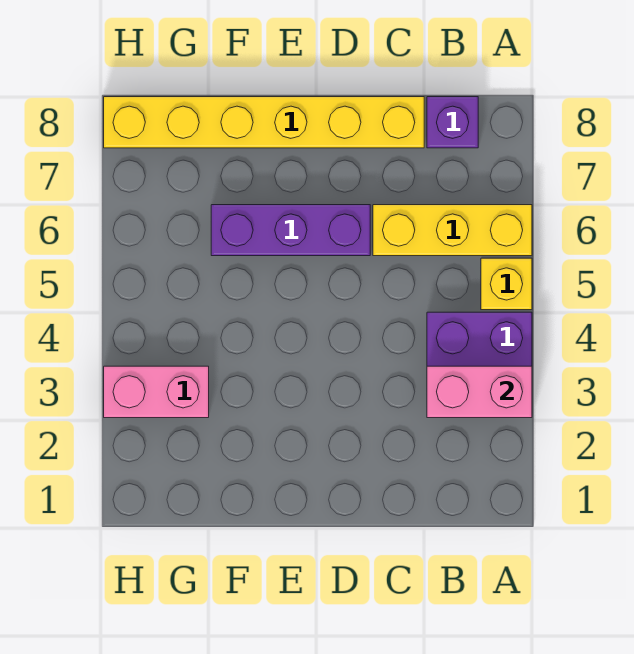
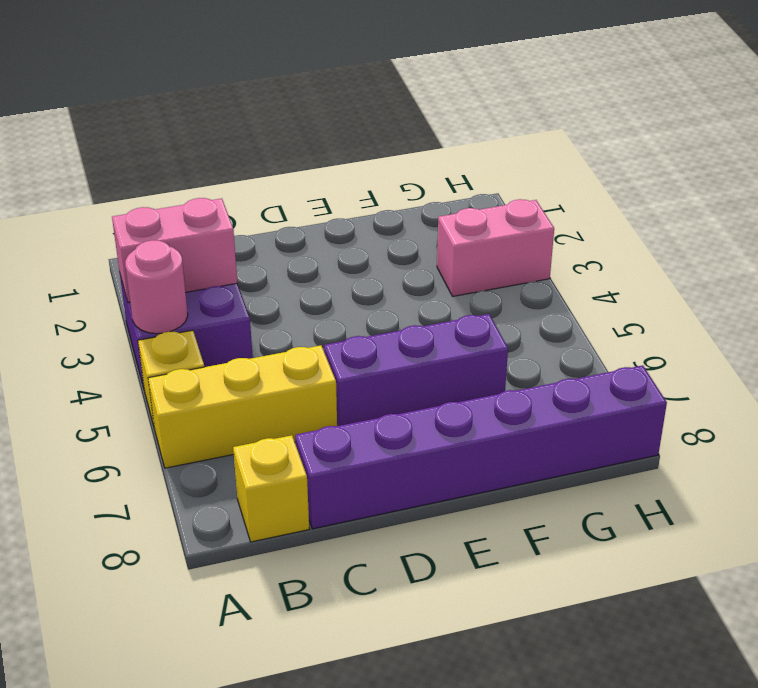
none -> pink round brick A4 level 2
purple brick B8 level 1 -> yellow brick B8 level 1
yellow brick C8:H8 level 1 -> purple brick C8:H8 level 1

